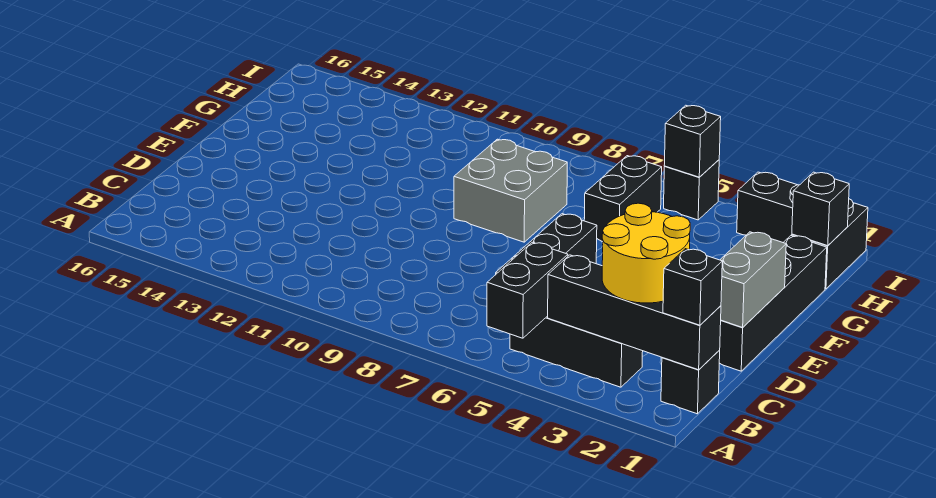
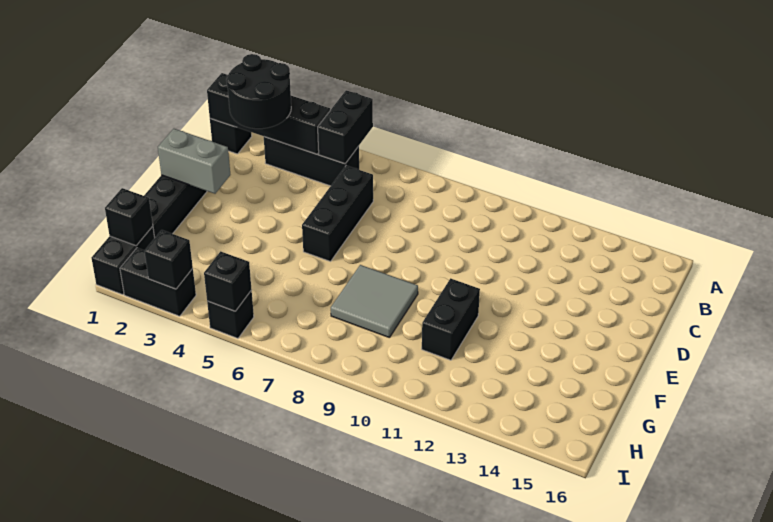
black brick B1 level 3 -> black brick I3 level 2
yellow round brick B2:C3 level 3 -> black round brick B2:C3 level 3
grey brick D1:E1 level 2 -> grey brick E1:E2 level 2
grey brick F8:G9 level 1 -> grey tile F8:G9 level 1
black brick G6:H6 level 1 -> black brick F11:G11 level 1

